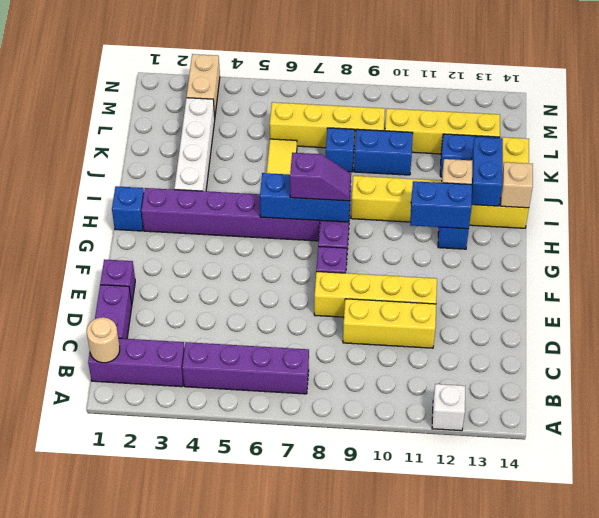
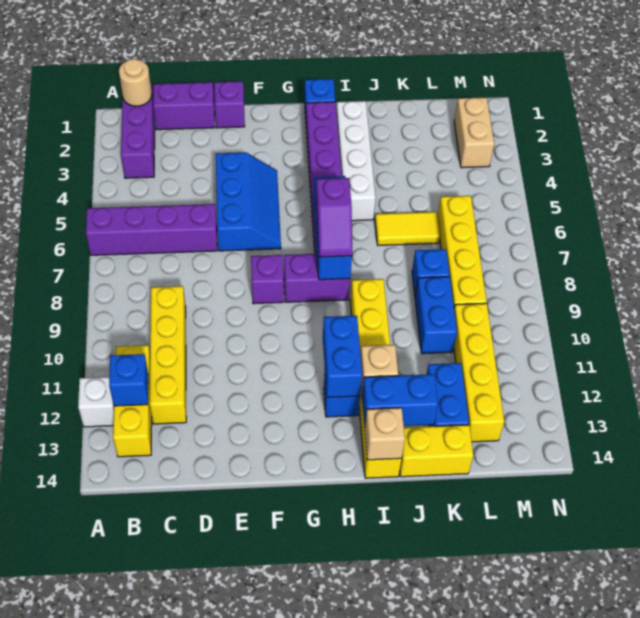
purple brick B4:B7 level 1 -> purple brick A6:D6 level 1
none -> blue brick B12 level 2
yellow brick D9:D11 level 1 -> yellow brick B11:B13 level 1
none -> blue slope E4:F6 level 1 top E
yellow brick E8:E11 level 1 -> yellow brick C9:C12 level 1
white brick I3:L3 level 1 -> white brick I2:I5 level 1
tan brick M3:N3 level 1 -> tan brick M2:M3 level 1

